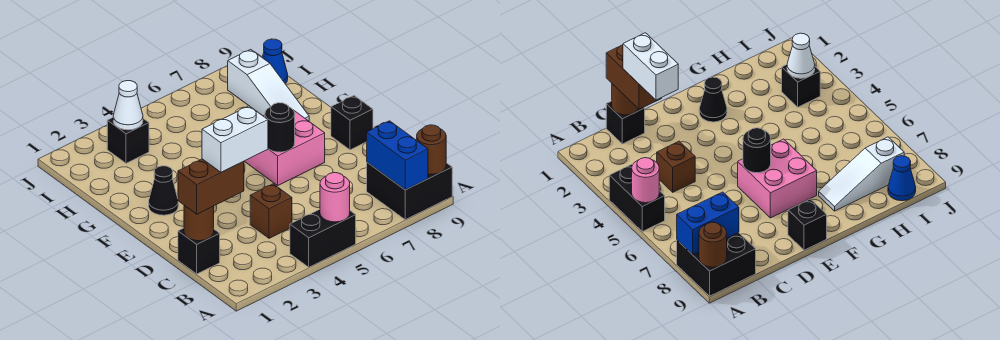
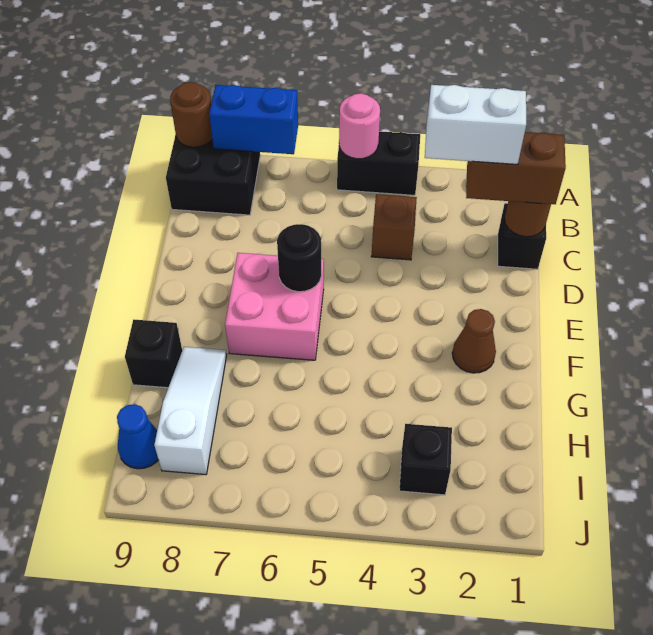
blue brick A8:B8 level 2 -> blue brick A7:A8 level 2
black brick E9 level 1 -> black brick G9 level 1
black cone F2 level 1 -> brown cone F2 level 1
white cone I3 level 2 -> none

